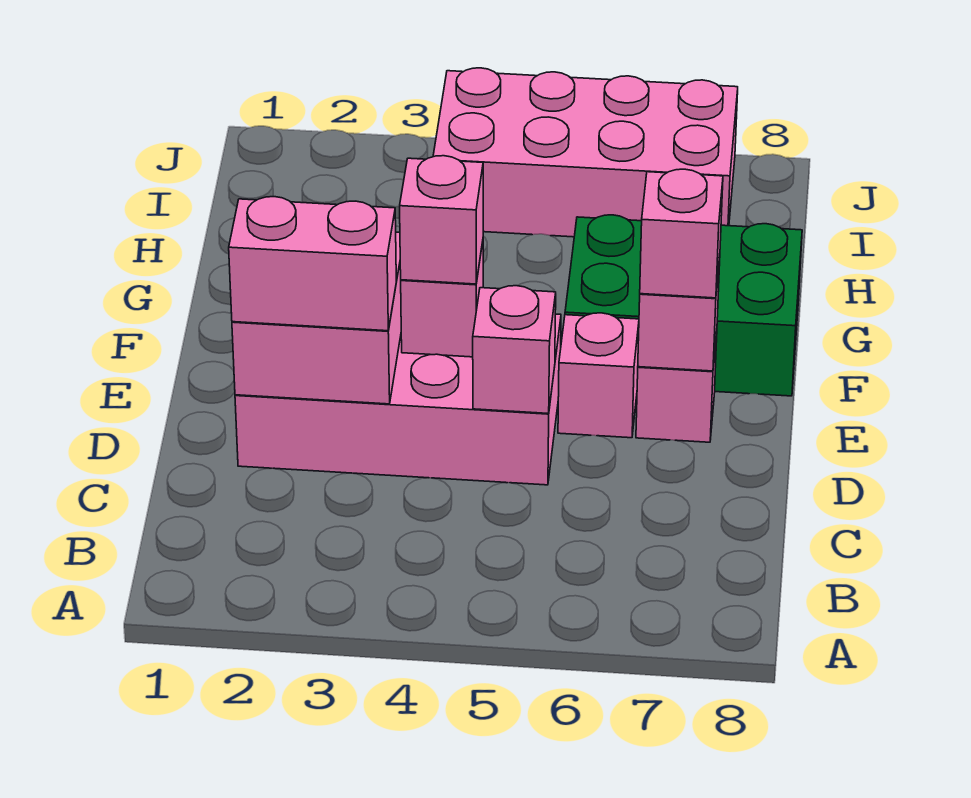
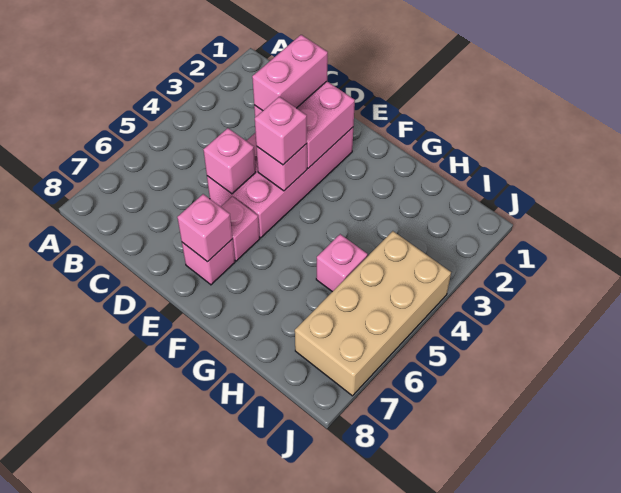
pink brick E7 level 3 -> pink brick H5 level 1
green brick F6:G8 level 1 -> none
pink brick I4:J7 level 1 -> tan brick I4:J7 level 1

